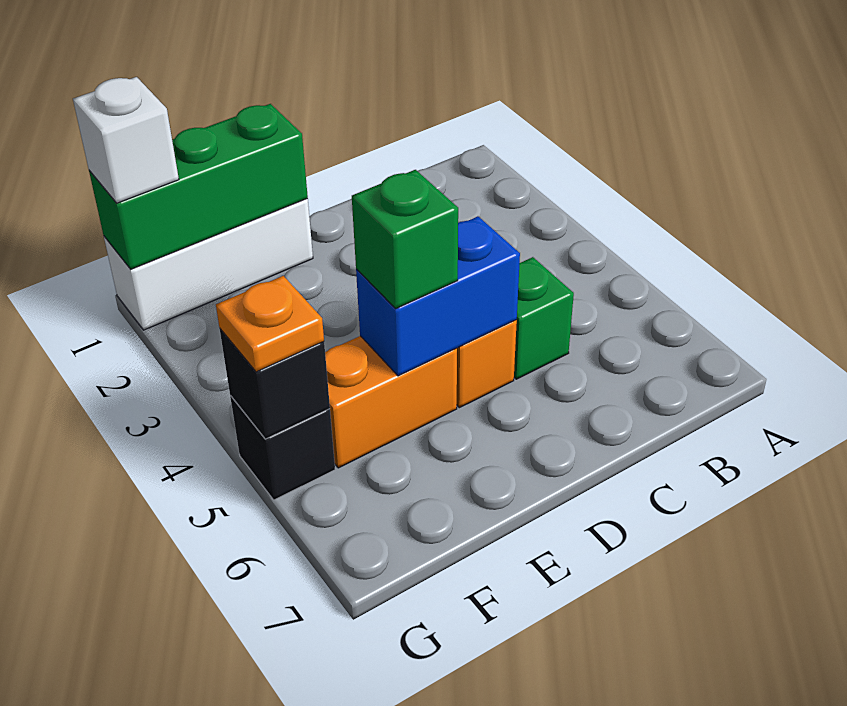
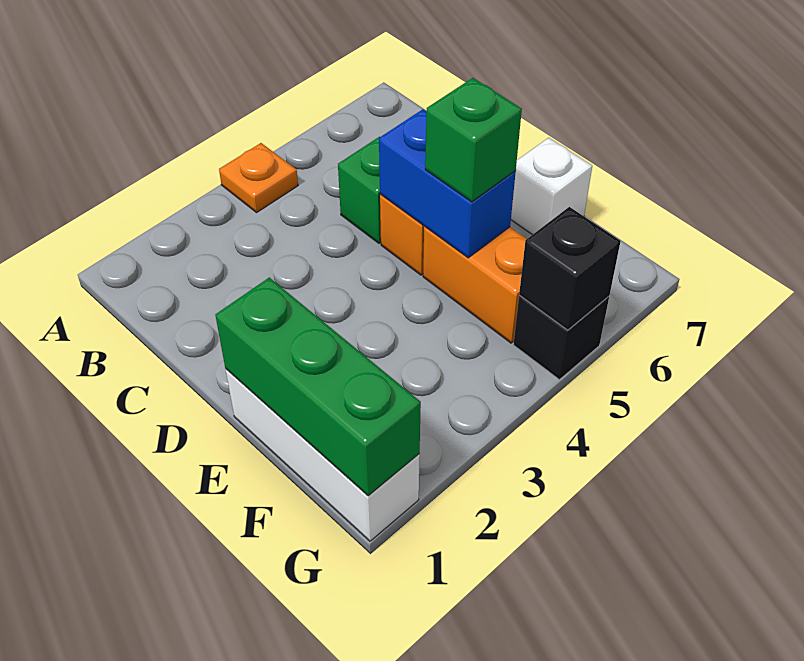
white brick G1 level 3 -> white brick E7 level 1
orange plate G5 level 3 -> orange plate A4 level 1

